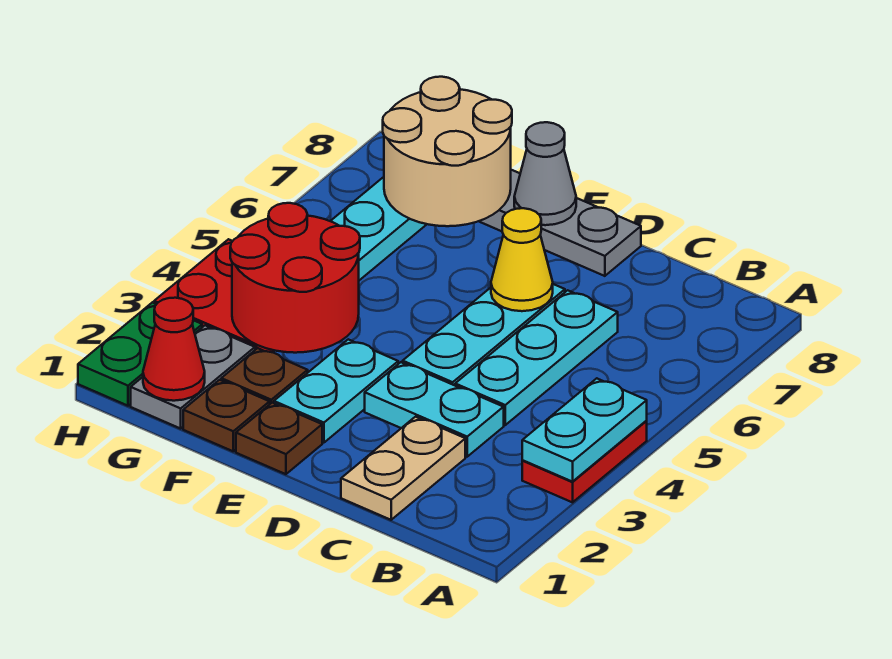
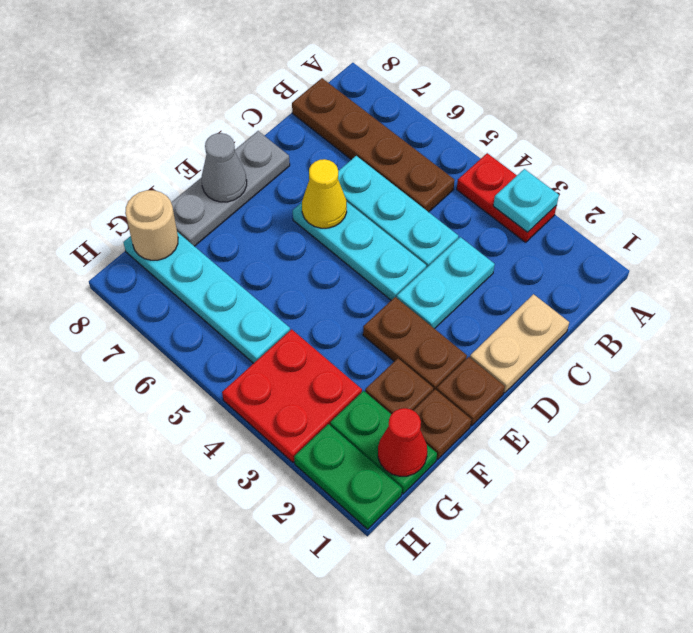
cyan plate A3:A4 level 2 -> cyan plate A3 level 2
none -> brown plate B5:B8 level 1
tan plate C1:C2 level 1 -> tan plate C1:D1 level 1
cyan plate E2:E3 level 1 -> brown plate E2:E3 level 1
red round brick F3:G4 level 2 -> none
tan round brick F7:G8 level 2 -> tan round brick G8 level 2
grey plate G1:G2 level 1 -> green plate G1:G2 level 1

